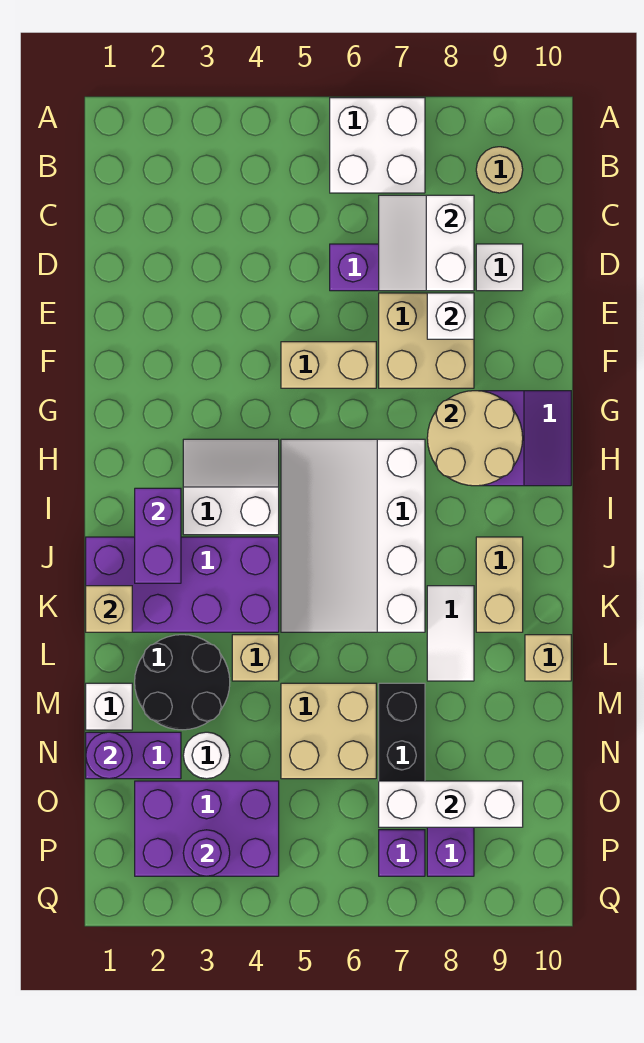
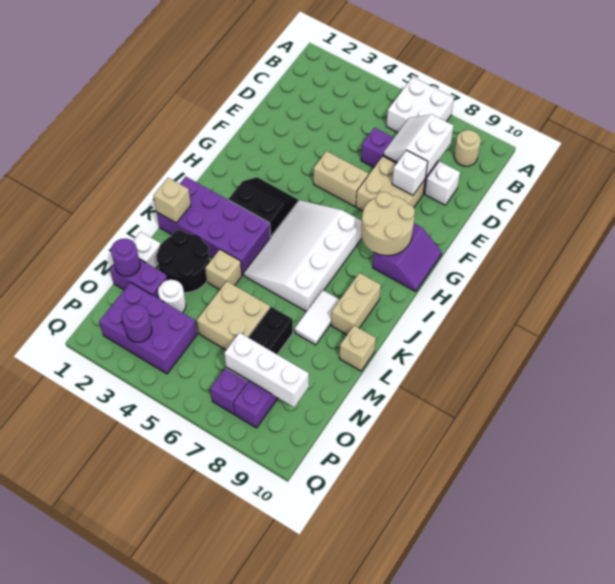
white slope H3:I4 level 1 top I -> black slope H3:I4 level 1 top I
purple brick I2:J2 level 2 -> none

